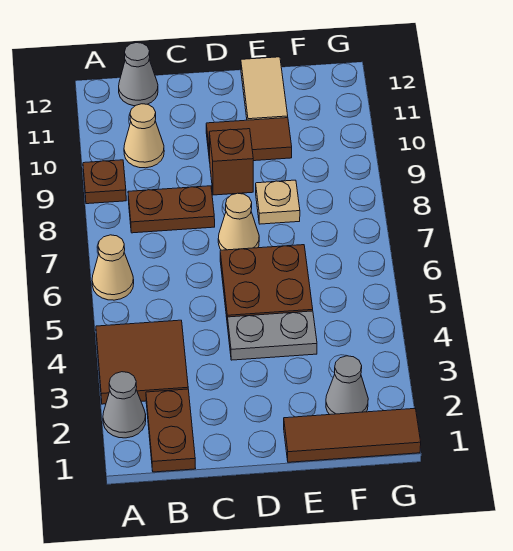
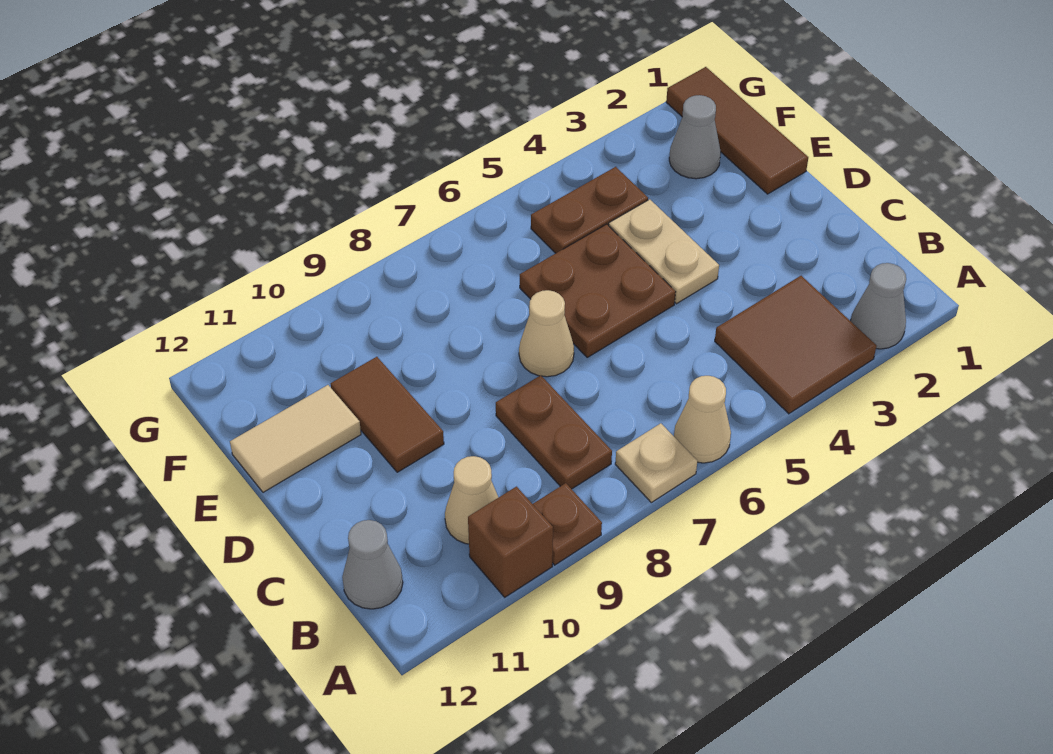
brown plate B1:B2 level 1 -> brown plate F4:F5 level 1
grey plate D4:E4 level 1 -> tan plate D4:E4 level 1
brown brick D9 level 1 -> brown brick A10 level 1
tan plate E8 level 1 -> tan plate A7 level 1

